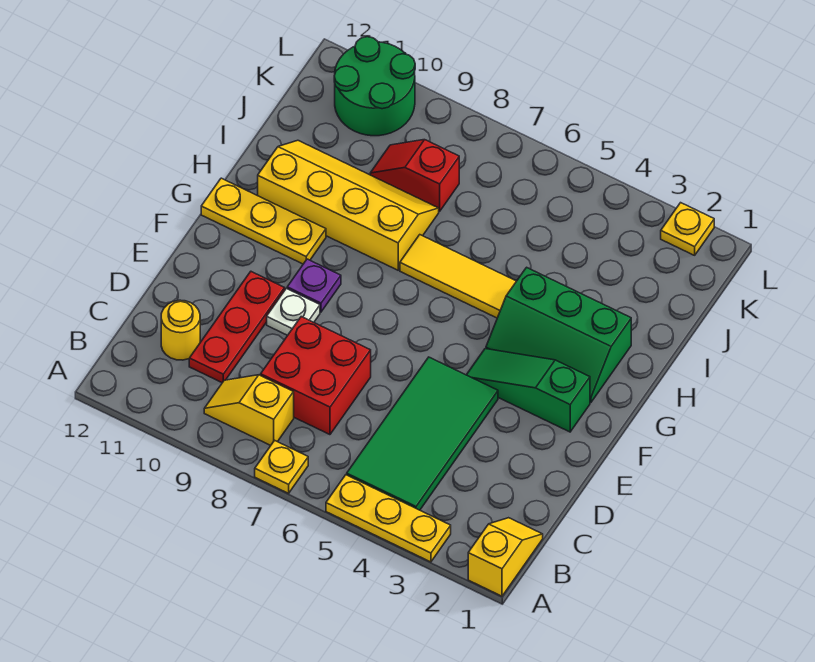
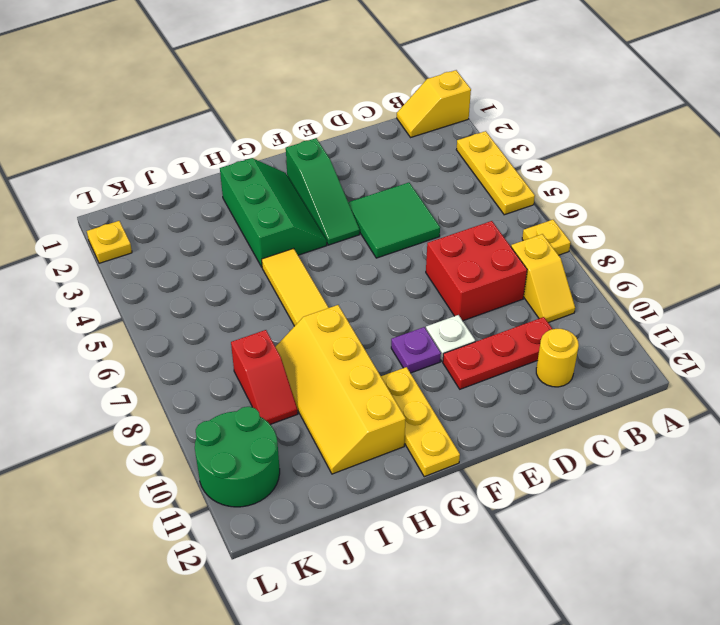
green tile B4:E5 level 1 -> green tile D4:E5 level 1

